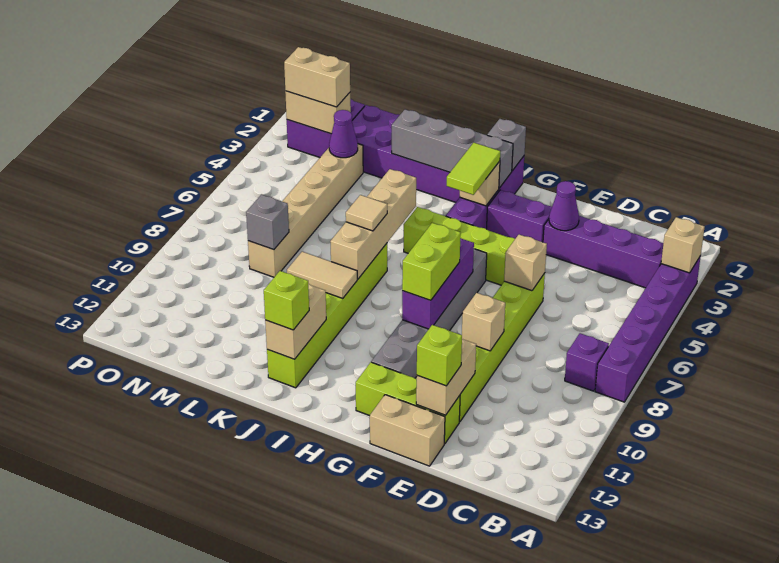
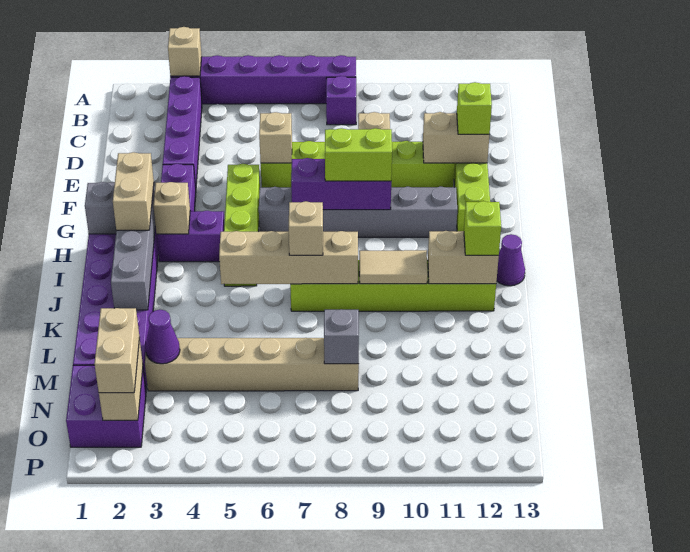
purple cone E3 level 2 -> purple cone I13 level 1
tan brick E13:F13 level 1 -> tan brick H2:I2 level 3
lime tile H3:H4 level 3 -> none
tan tile J7 level 3 -> tan brick J7 level 3
tan tile J9:K9 level 2 -> tan tile J9:J10 level 2

